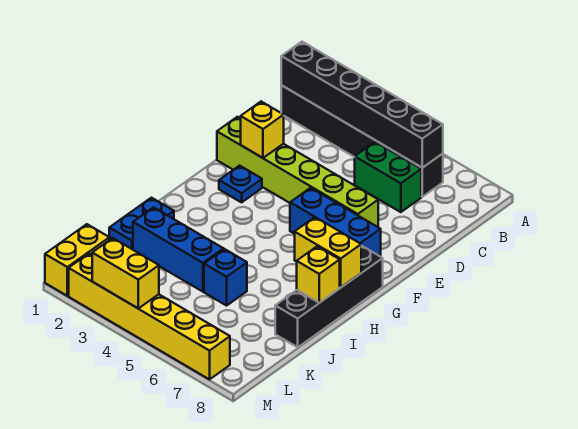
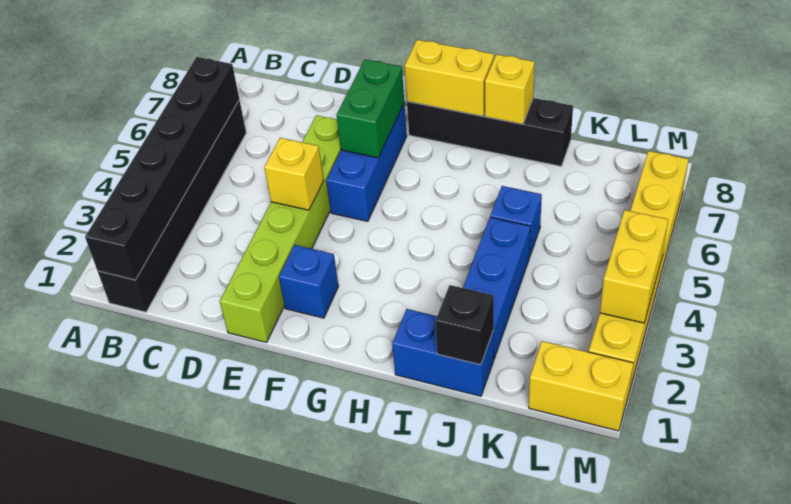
green brick C5:C6 level 1 -> green brick F6:F7 level 2
yellow brick E2 level 2 -> yellow brick E4 level 2
blue plate F2 level 1 -> blue brick F2 level 1
yellow brick H7:H8 level 2 -> yellow brick G8:H8 level 2
blue plate I1:J1 level 1 -> blue brick I1:J1 level 1
none -> black brick J1 level 2

